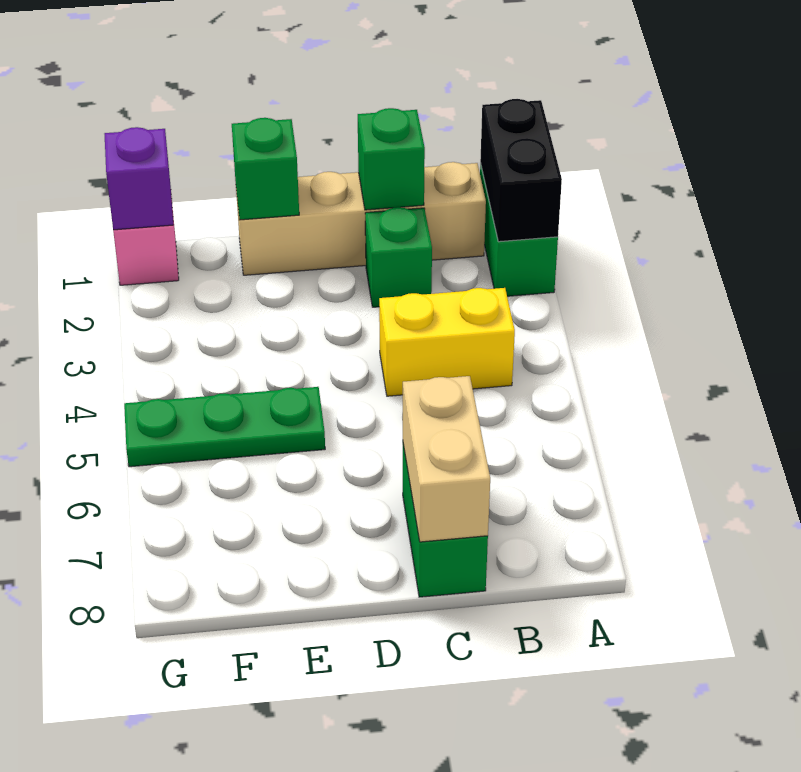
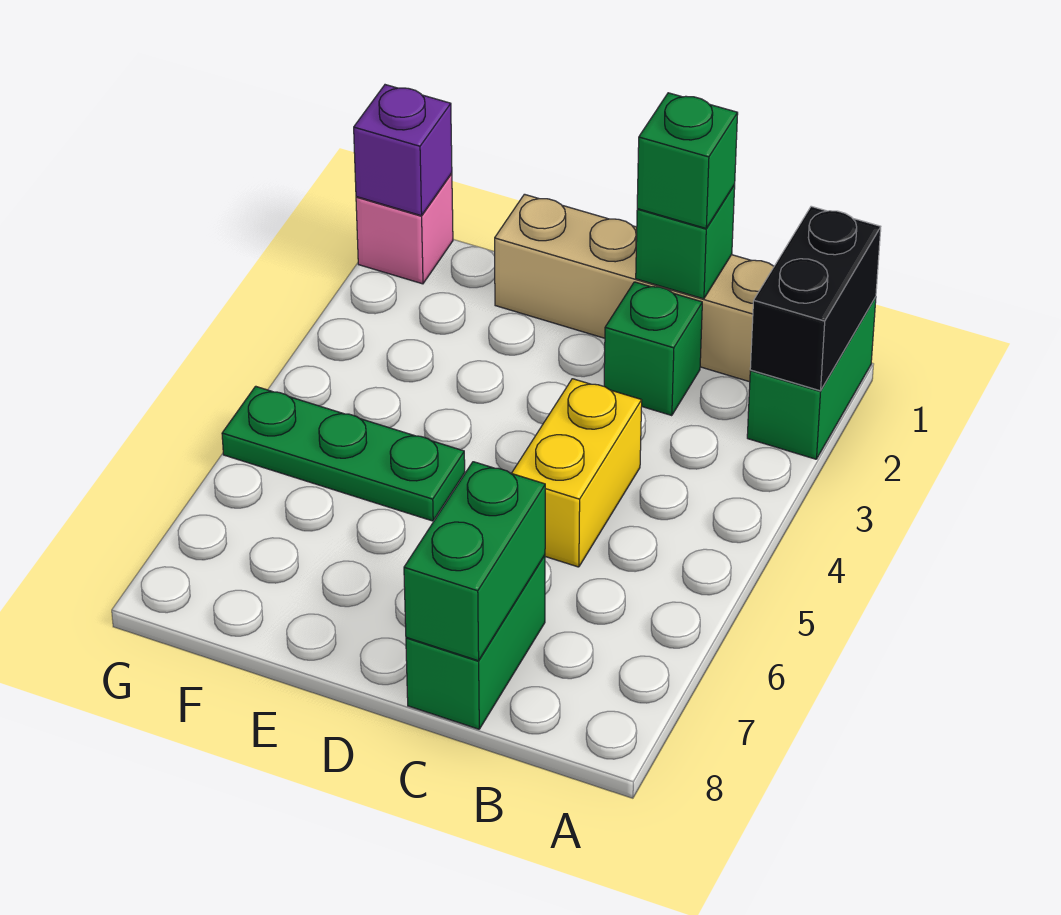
yellow brick B4:C4 level 1 -> yellow brick C4:C5 level 1
tan brick C7:C8 level 2 -> green brick C7:C8 level 2
green brick E1 level 2 -> green brick C1 level 3

